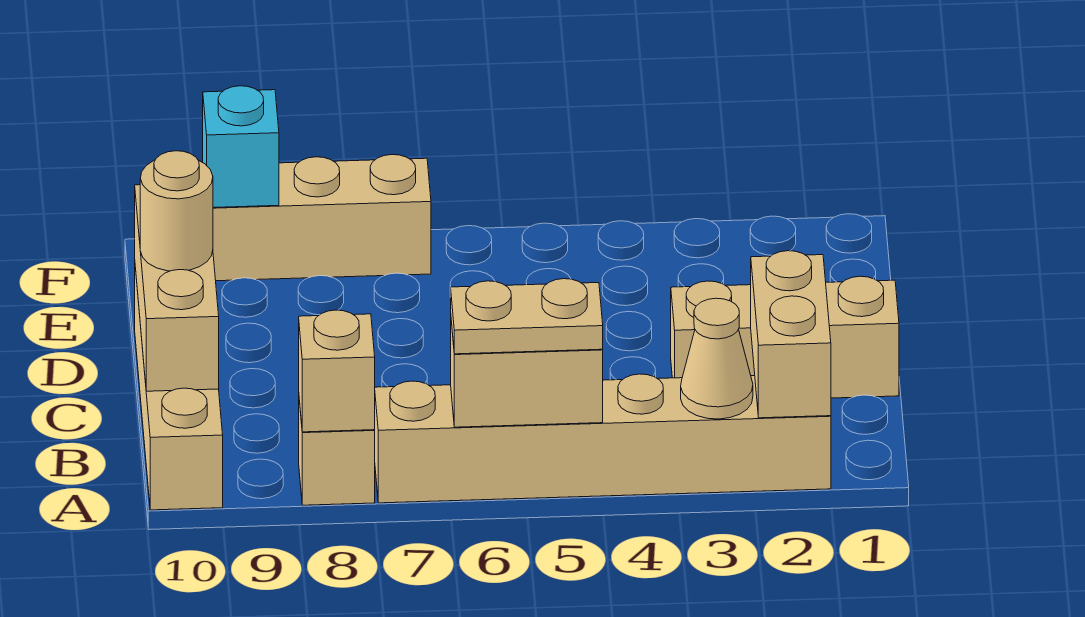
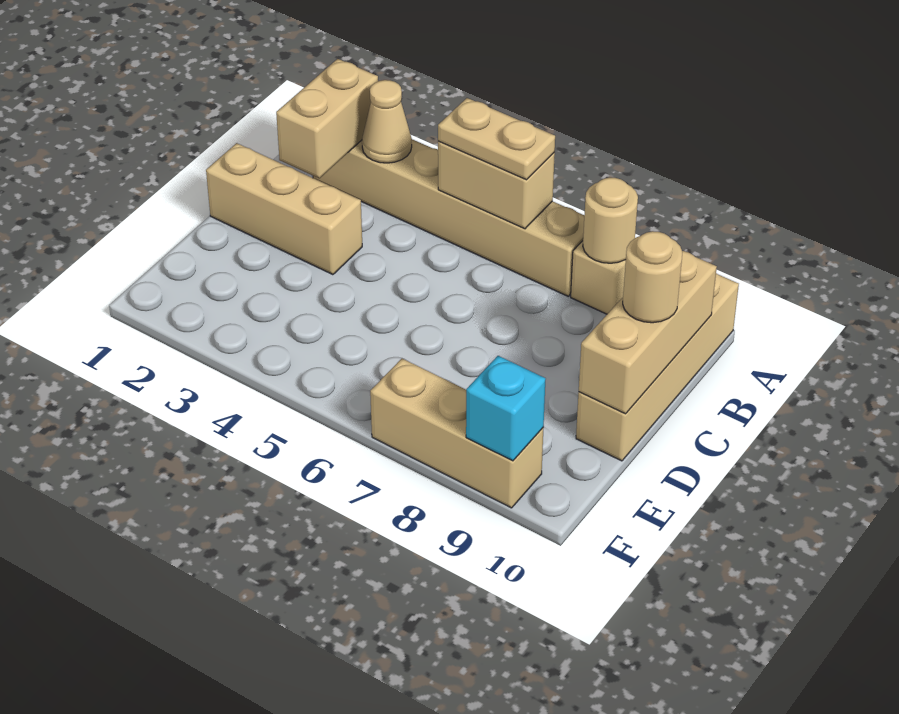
tan brick A8 level 2 -> tan round brick A8 level 2

